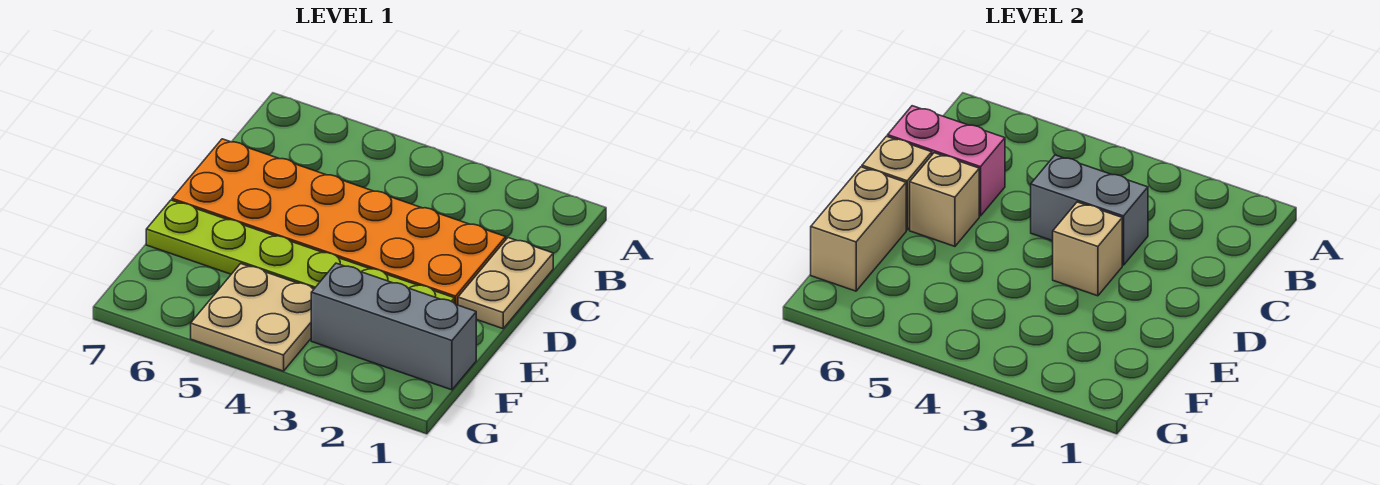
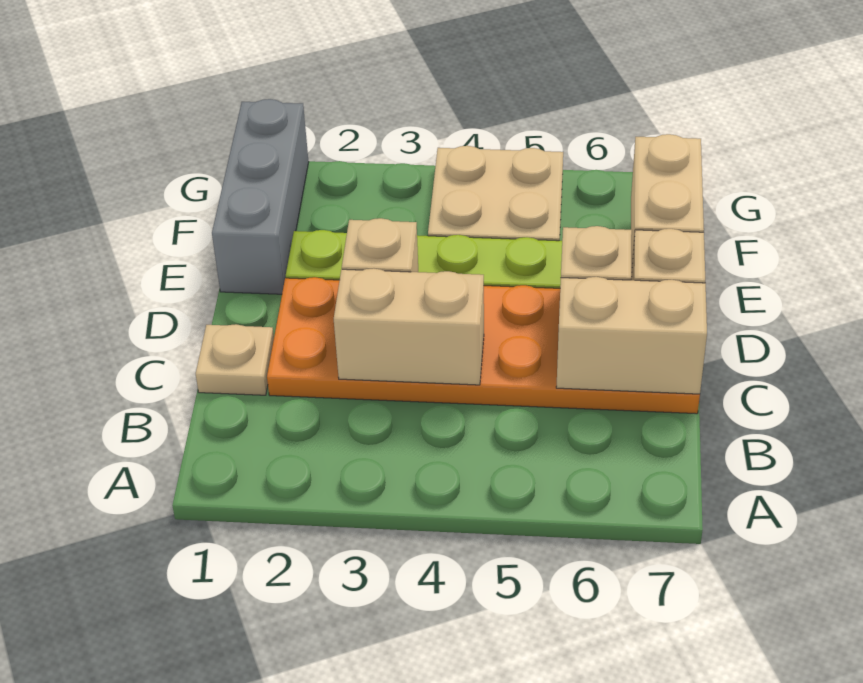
tan plate C1:D1 level 1 -> tan plate C1 level 1
grey brick C3:C4 level 2 -> tan brick C3:C4 level 2
pink brick C6:C7 level 2 -> tan brick C6:C7 level 2
grey brick F1:F3 level 1 -> grey brick E1:G1 level 1

